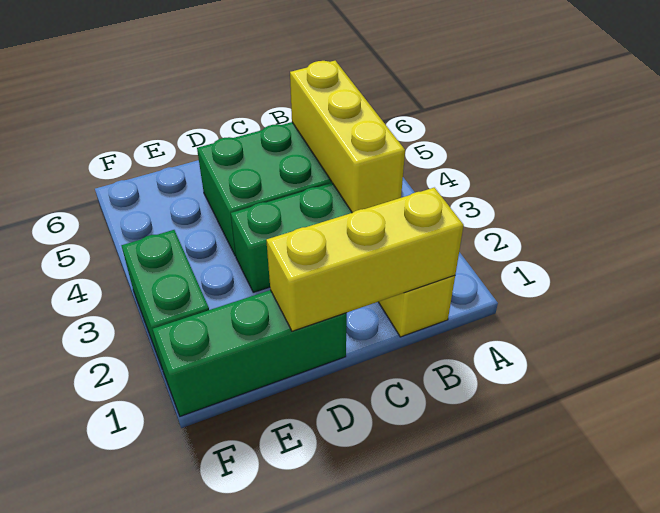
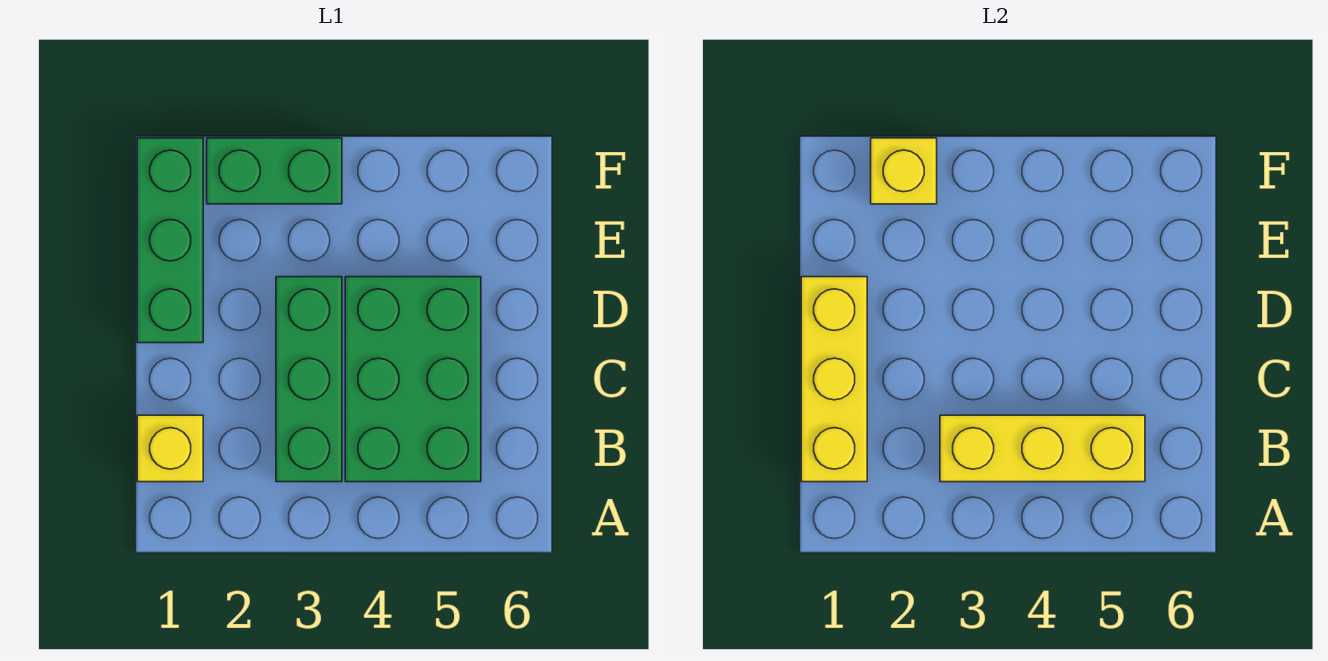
none -> yellow brick F2 level 2

